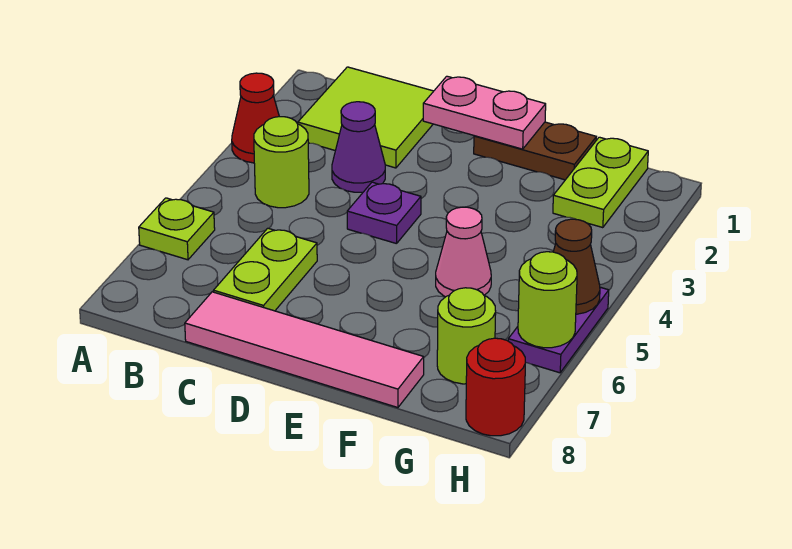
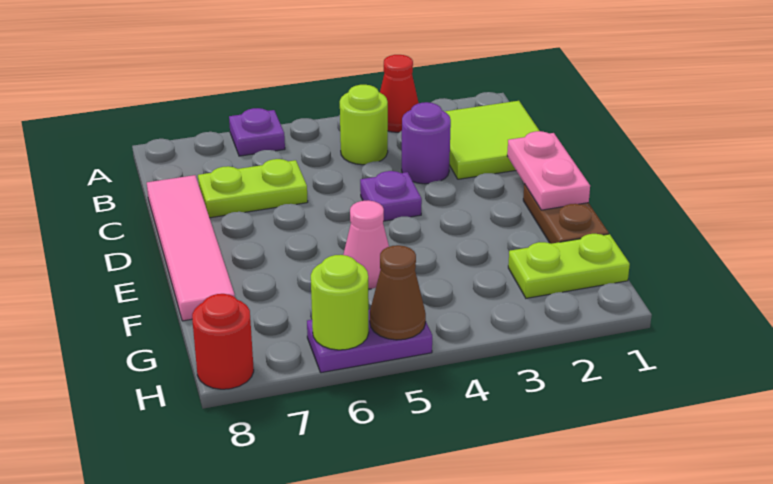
lime plate A6 level 1 -> purple plate A6 level 1
purple cone C3 level 1 -> purple round brick C3 level 1
lime round brick G7 level 1 -> none

